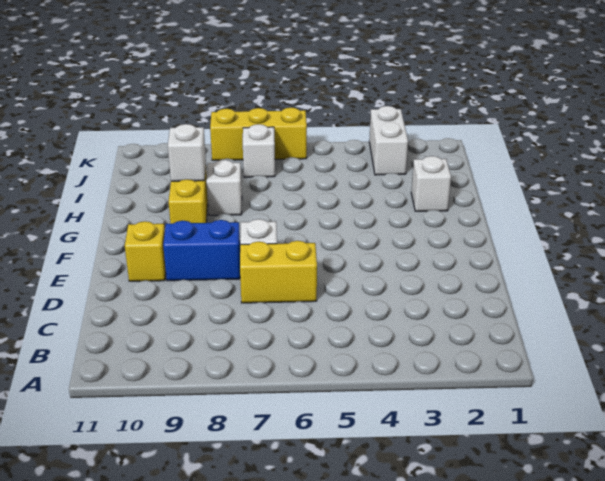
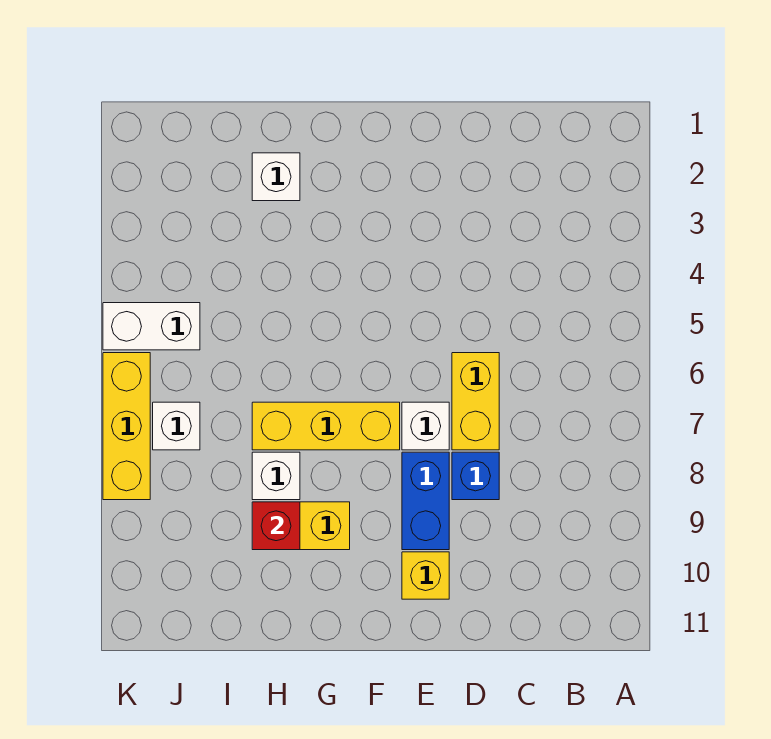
none -> blue brick D8 level 1
none -> yellow brick F7:H7 level 1
white brick H9 level 2 -> red brick H9 level 2
white brick J3:K3 level 1 -> white brick J5:K5 level 1

